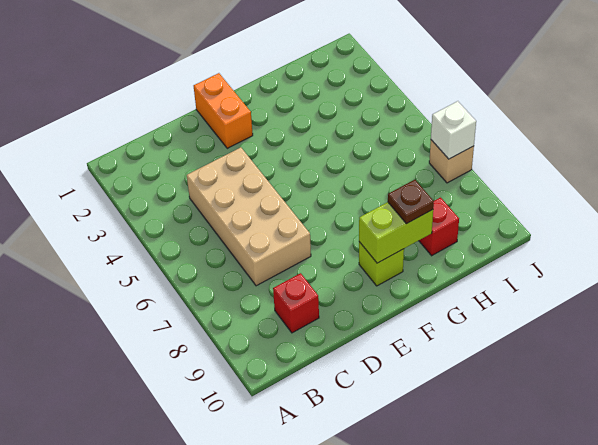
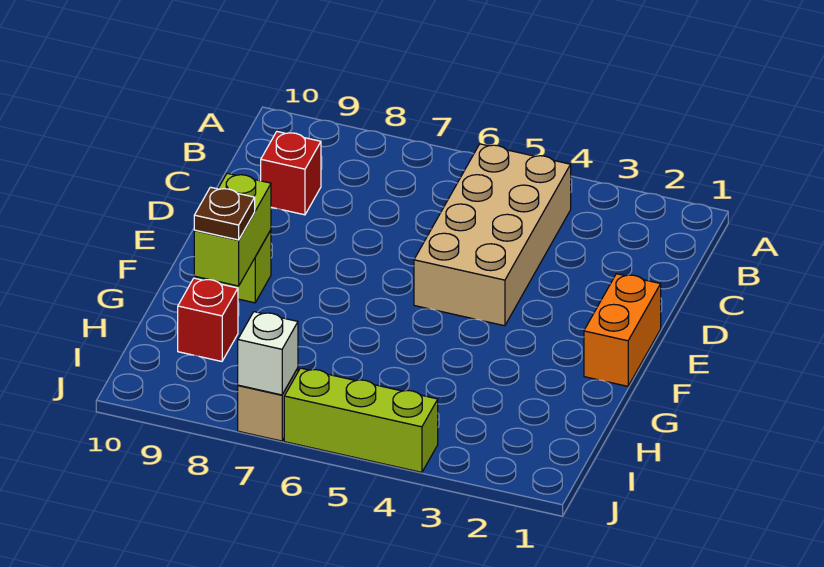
tan brick C4:D7 level 1 -> tan brick B4:E5 level 1
orange brick E1:E2 level 1 -> orange brick E1:F1 level 1
none -> lime brick J4:J6 level 1

